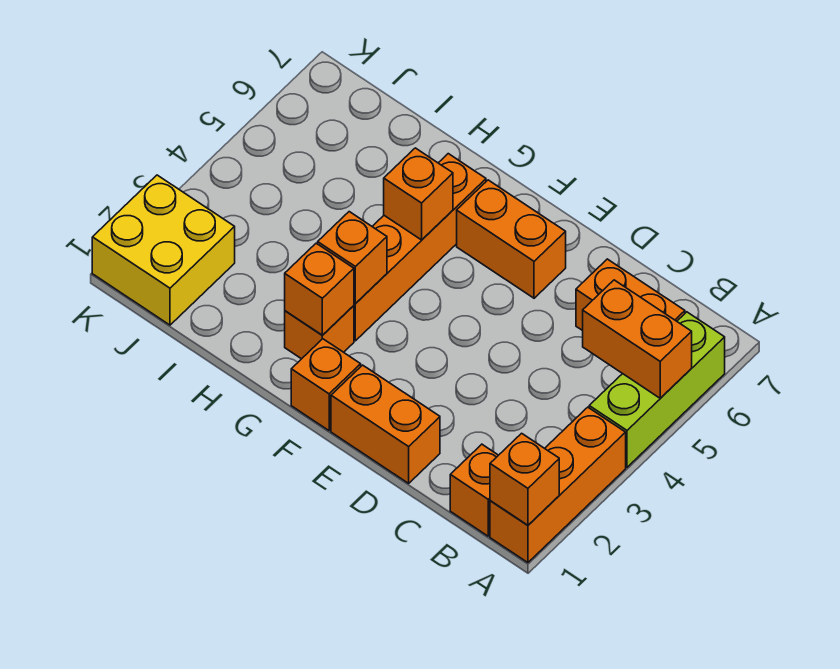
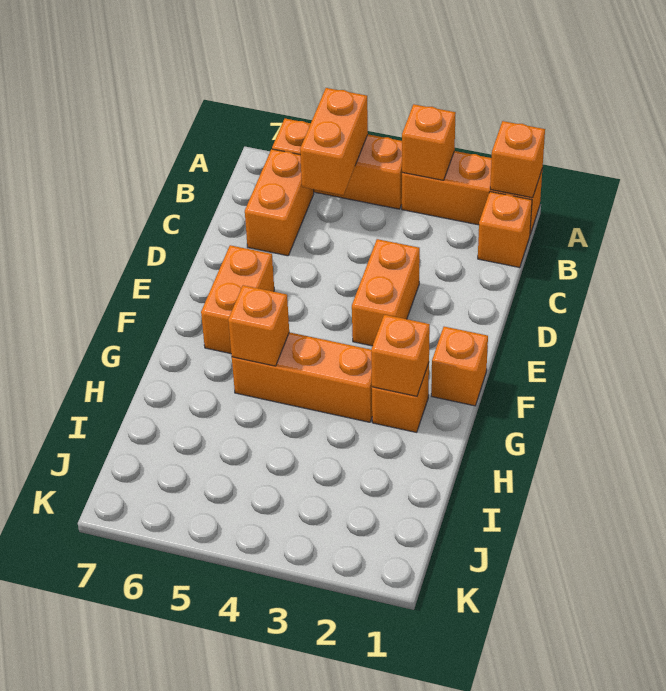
lime brick A4:A6 level 1 -> orange brick A4:A6 level 1
orange brick D1:E1 level 1 -> orange brick D3:E3 level 1
orange brick G3:G6 level 1 -> orange brick G3:G5 level 1
orange brick G3 level 2 -> orange brick A3 level 2
yellow brick J1:K2 level 1 -> none

